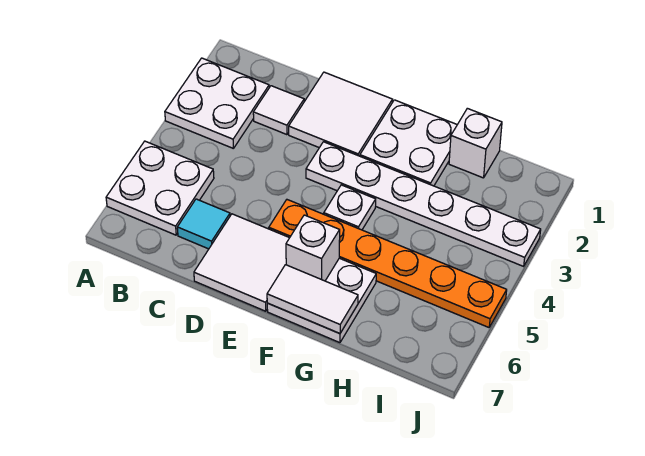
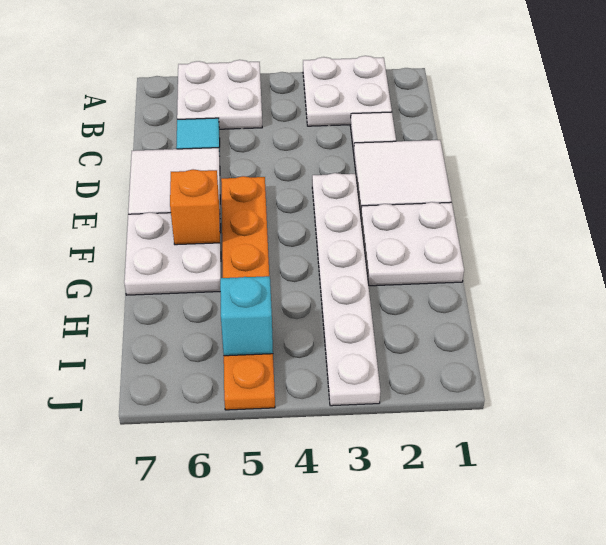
white plate F4 level 1 -> none
white brick F6 level 2 -> orange brick F6 level 2
white tile F7:G7 level 2 -> none
white brick H1 level 1 -> none
none -> cyan brick I5 level 2

